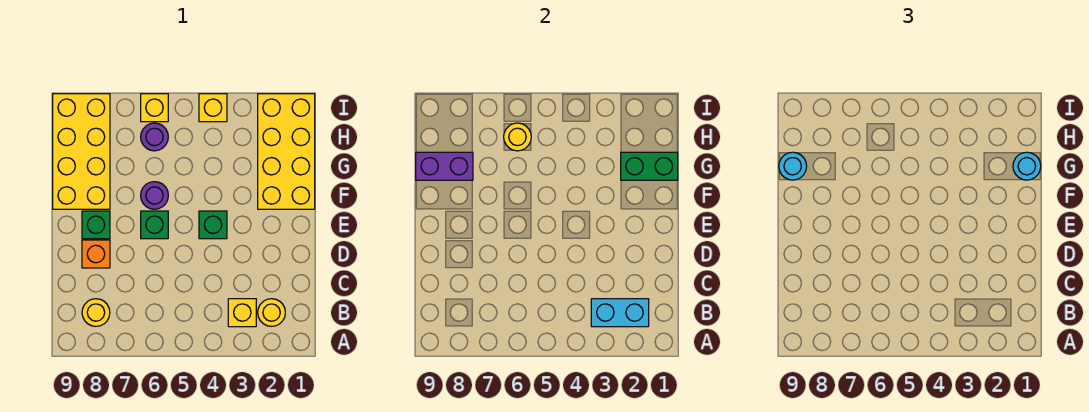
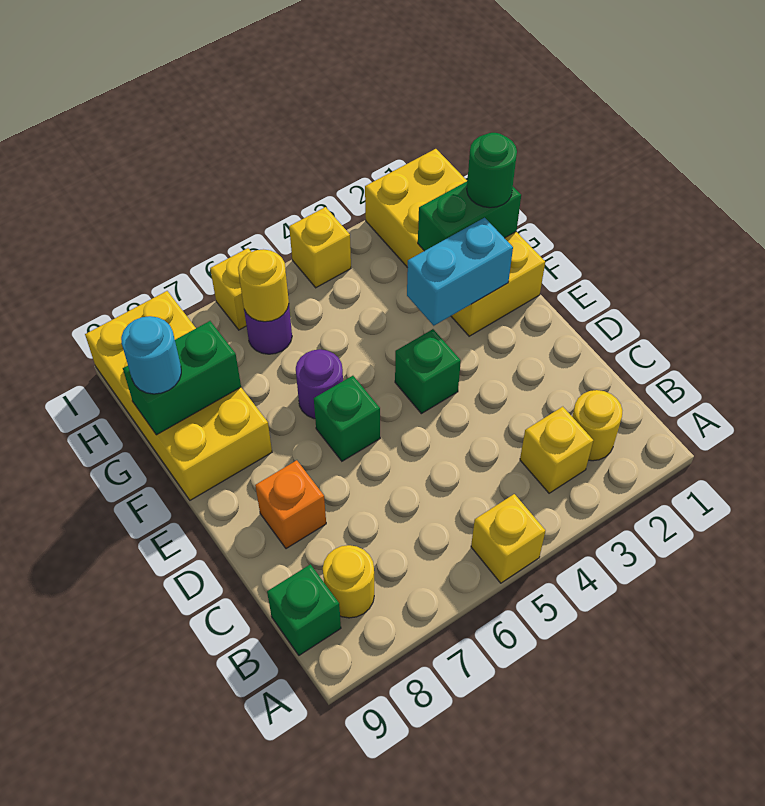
none -> yellow brick A5 level 1
cyan brick B2:B3 level 2 -> cyan brick F2:F3 level 2
green brick E8 level 1 -> green brick B9 level 1
cyan round brick G1 level 3 -> green round brick G1 level 3
purple brick G8:G9 level 2 -> green brick G8:G9 level 2

